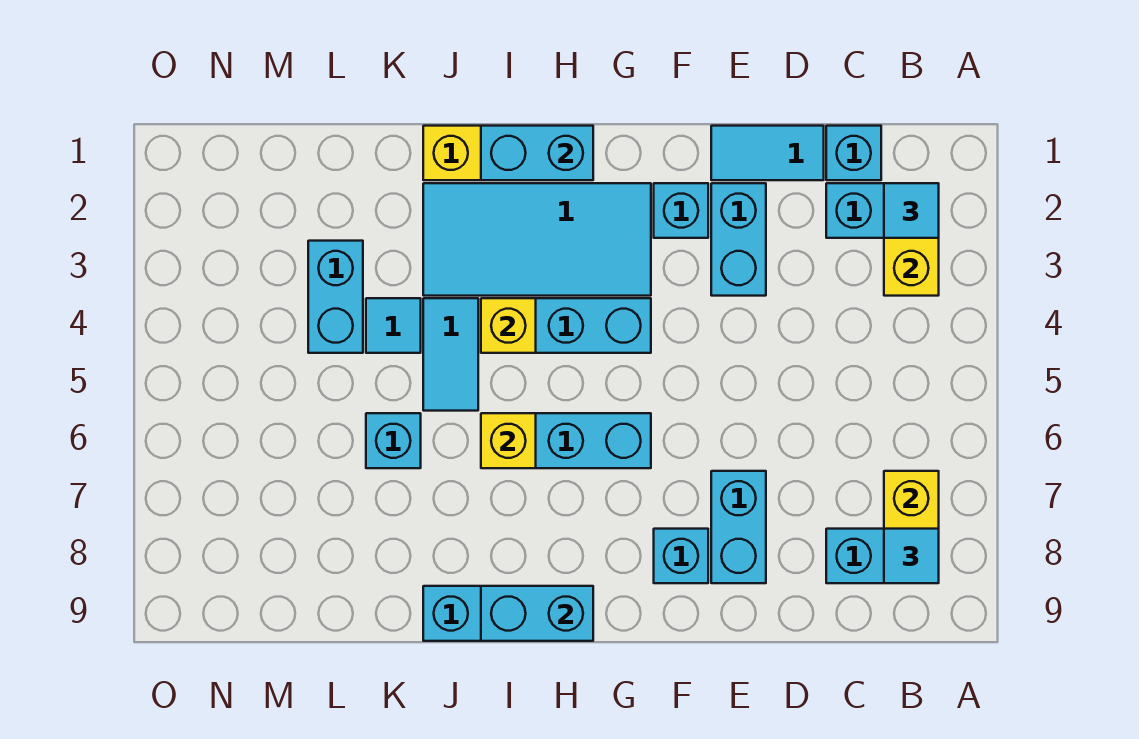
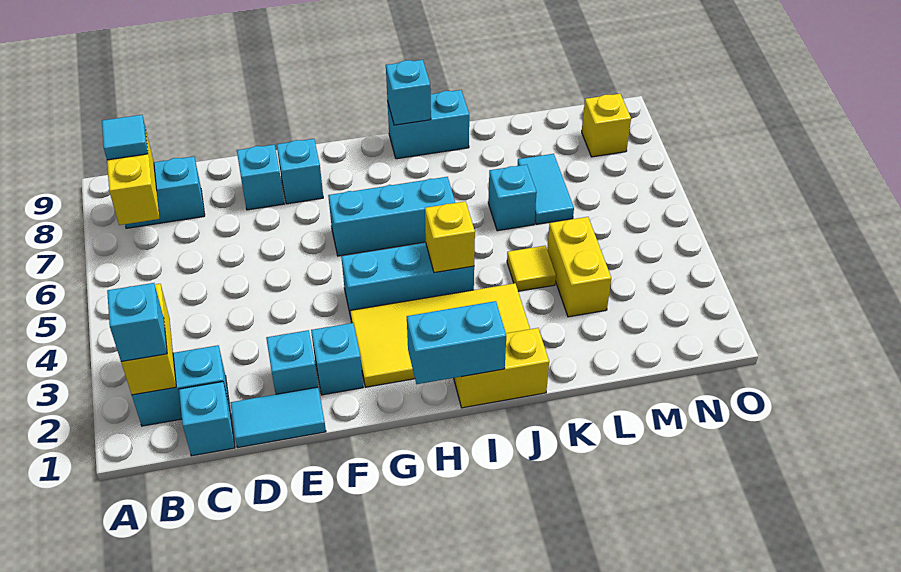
cyan tile B2 level 3 -> cyan brick B2 level 3
cyan brick E2:E3 level 1 -> cyan brick E2 level 1
cyan brick E7:E8 level 1 -> cyan brick E8 level 1
cyan tile G2:J3 level 1 -> yellow tile G2:J3 level 1
cyan brick H9:I9 level 2 -> cyan brick I9 level 2
yellow brick I6 level 2 -> yellow brick N8 level 1
cyan tile J4:J5 level 1 -> cyan tile L6:L7 level 1
cyan tile K4 level 1 -> yellow tile K4 level 1
cyan brick L3:L4 level 1 -> yellow brick L3:L4 level 1

